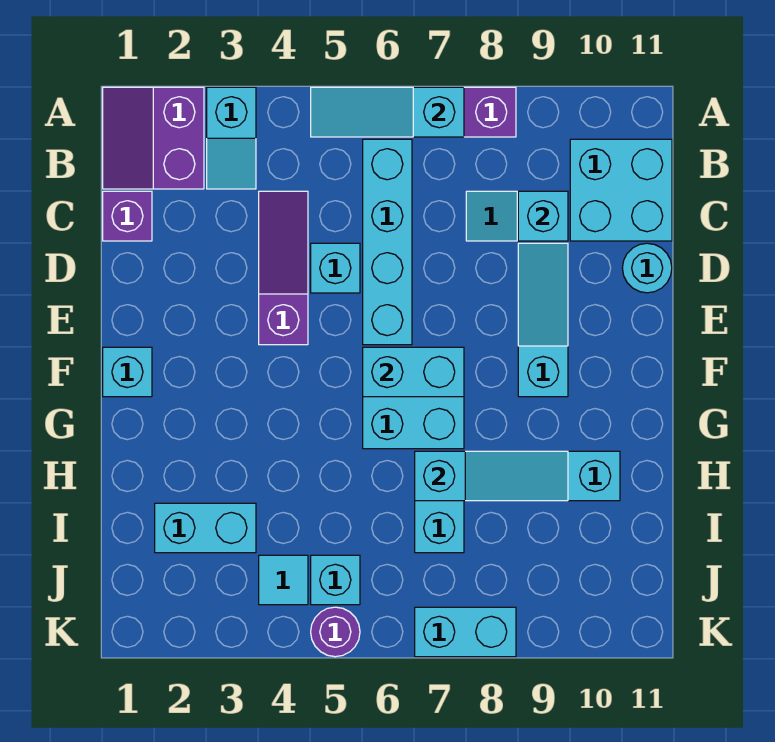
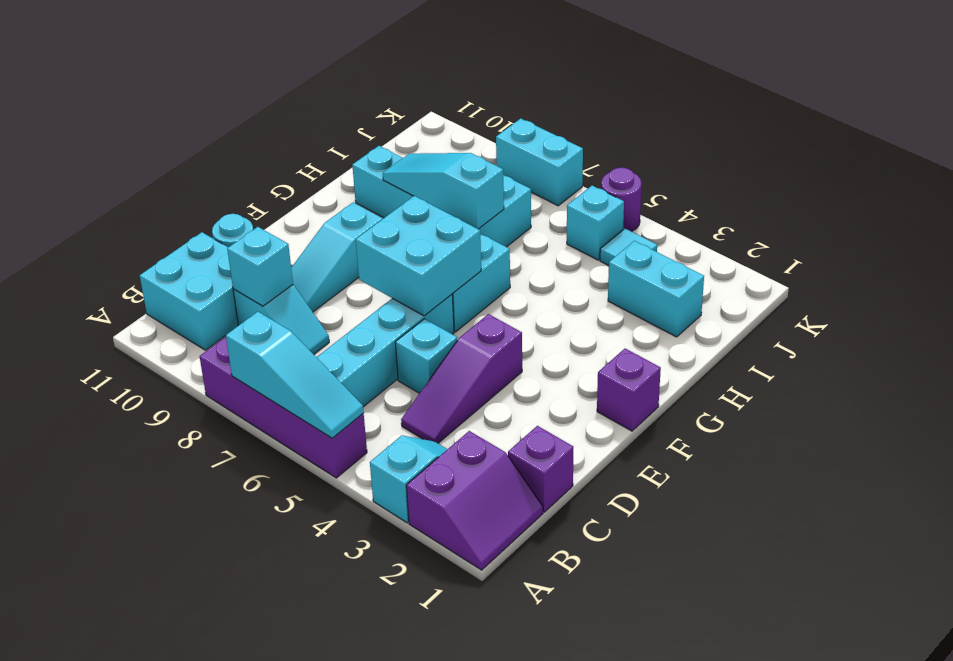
cyan brick F1 level 1 -> purple brick F1 level 1
cyan brick F6:F7 level 2 -> cyan brick E6:F7 level 2

